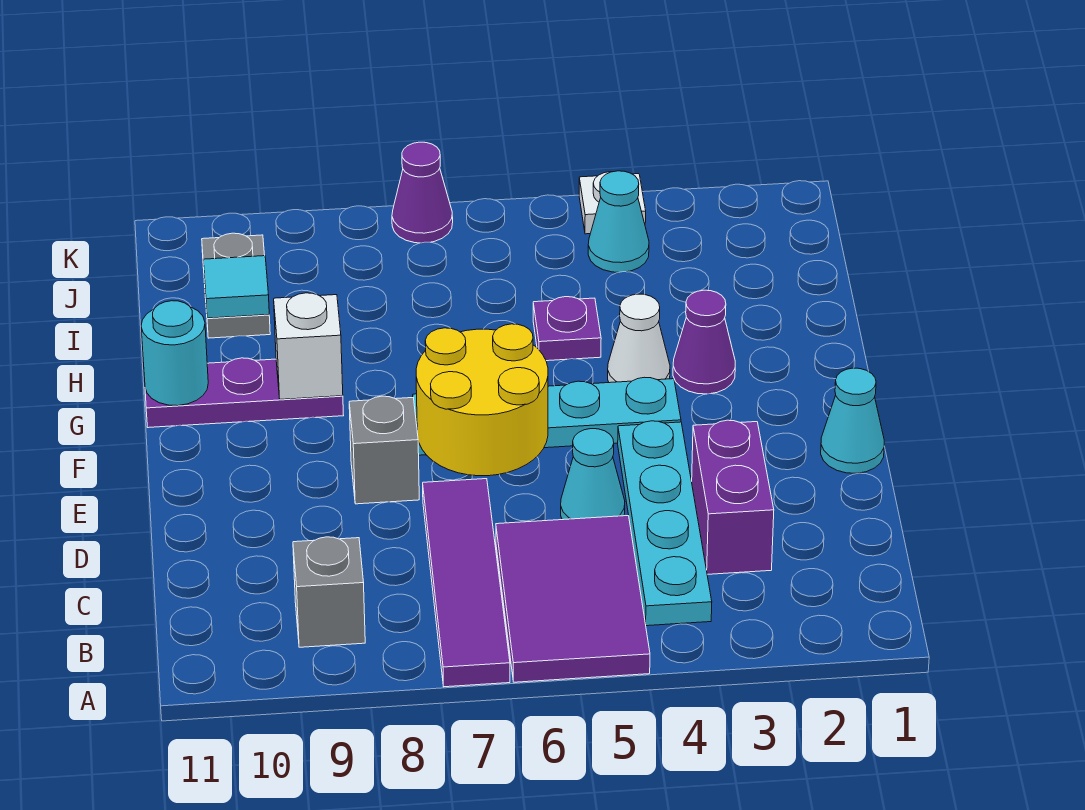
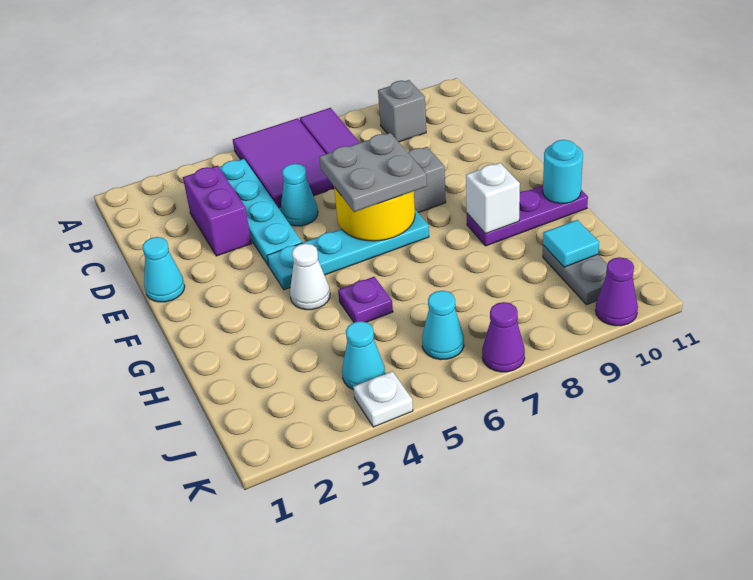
none -> grey plate E6:F7 level 3
purple cone G3 level 1 -> purple cone K10 level 1
none -> cyan cone J6 level 1

